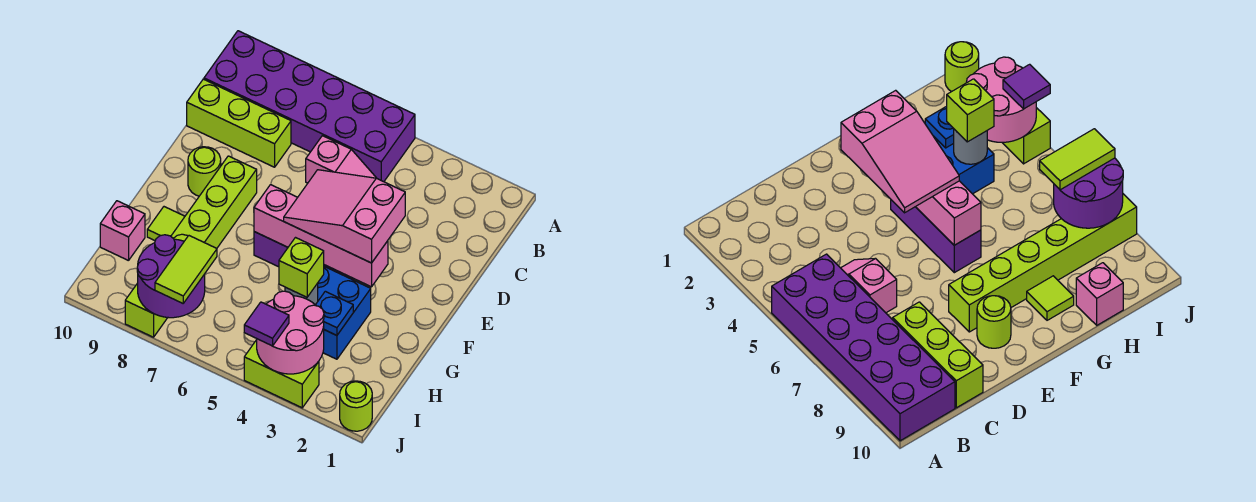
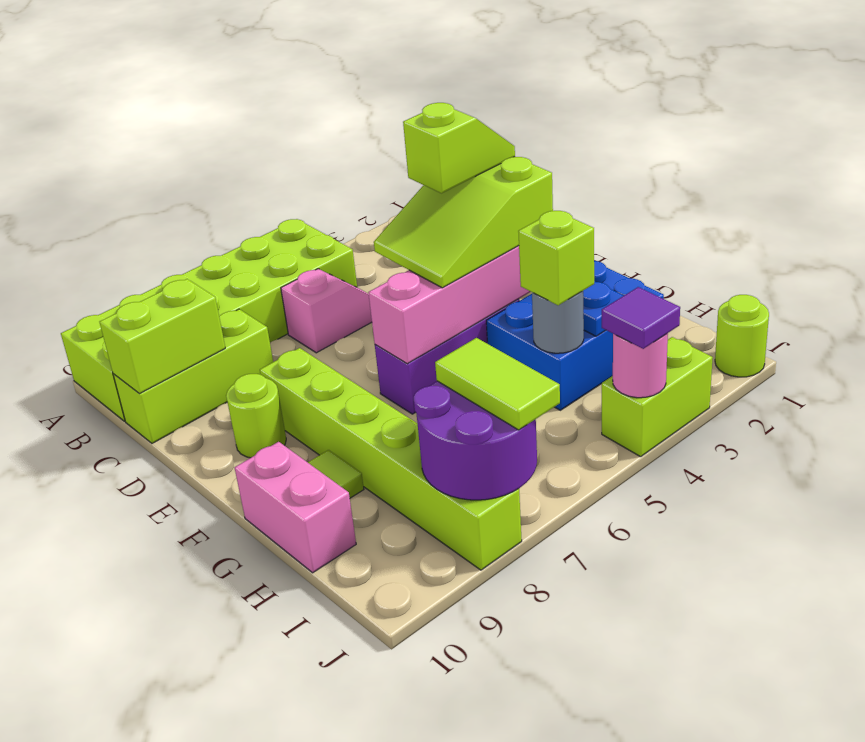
purple brick A5:B10 level 1 -> lime brick A5:B10 level 1
none -> lime brick C9:C10 level 2
pink slope E3:F5 level 3 top 3 -> lime slope E3:F5 level 3 top 3
none -> lime slope E3:E4 level 4 top 4
blue brick G3:H4 level 1 -> blue brick G2:H4 level 1
pink brick H10 level 1 -> pink brick G10:H10 level 1
pink round brick I3:J4 level 2 -> pink round brick J4 level 2

